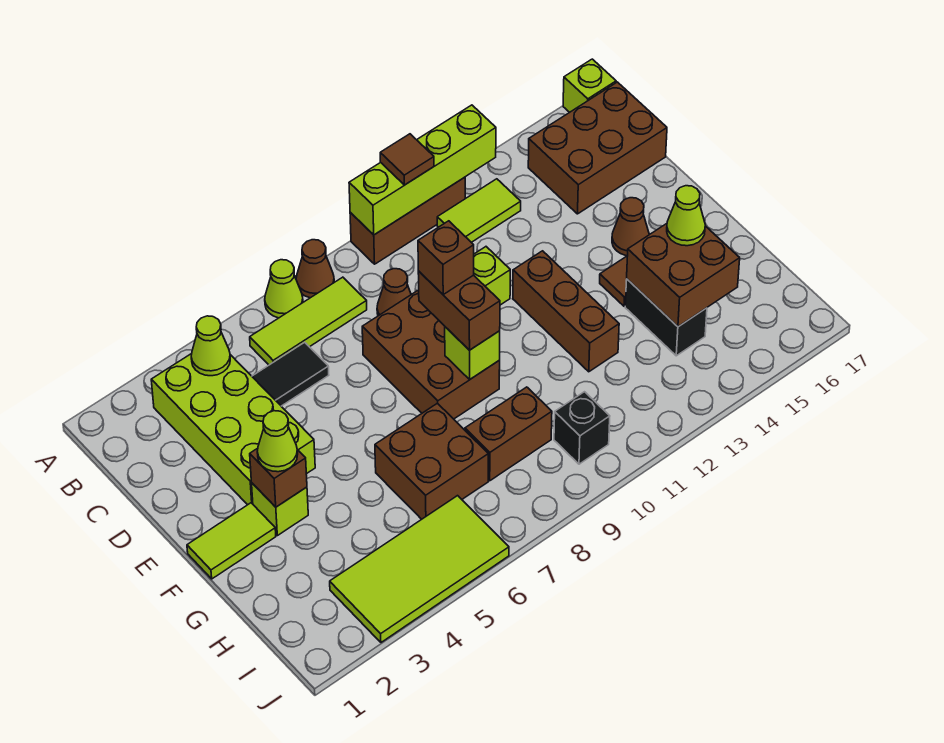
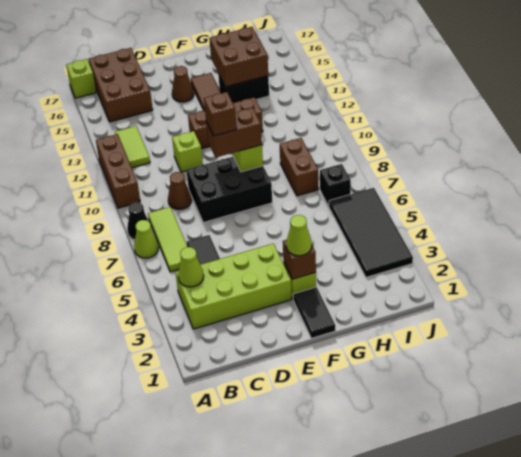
brown cone A8 level 1 -> black cone A8 level 1
lime brick A10:A13 level 2 -> none
brown tile A11 level 3 -> none
brown brick D8:F9 level 1 -> black brick D8:F9 level 1
lime tile F1:F2 level 1 -> black tile F1:F2 level 1
brown brick G6:H7 level 1 -> none
lime cone G15 level 3 -> none
lime tile I3:J6 level 1 -> black tile I3:J6 level 1
black brick I10 level 1 -> black brick I7 level 1

